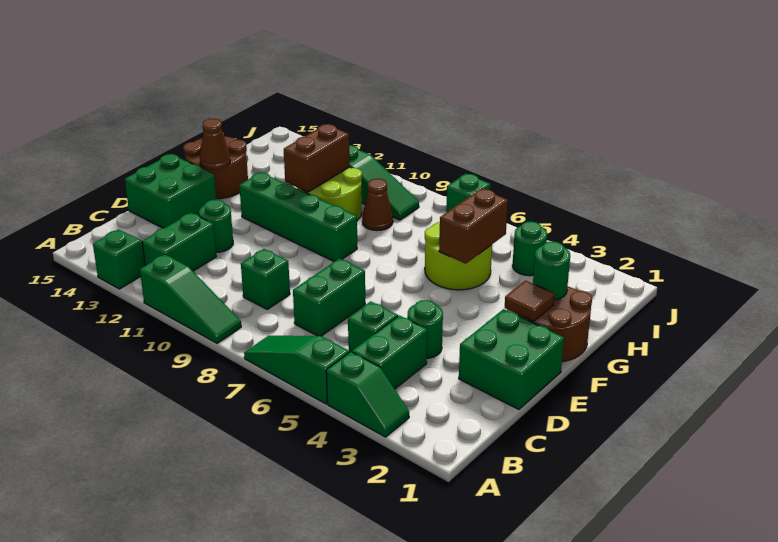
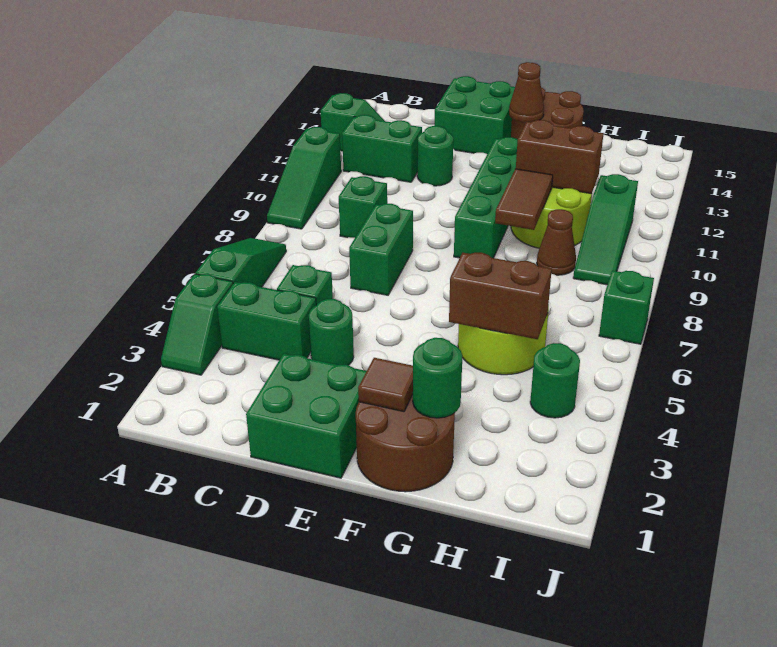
green brick C7:D7 level 1 -> green brick D7:D8 level 1
none -> brown tile G9:G10 level 2

